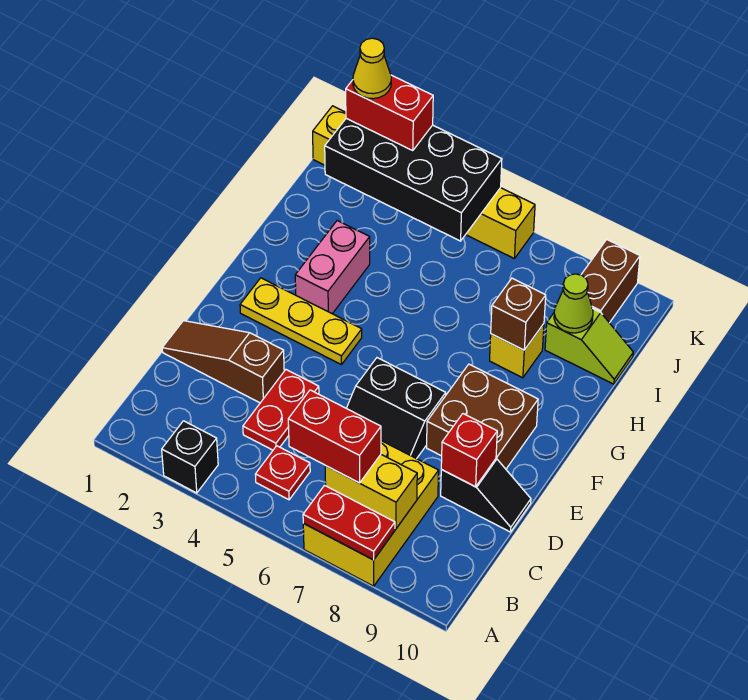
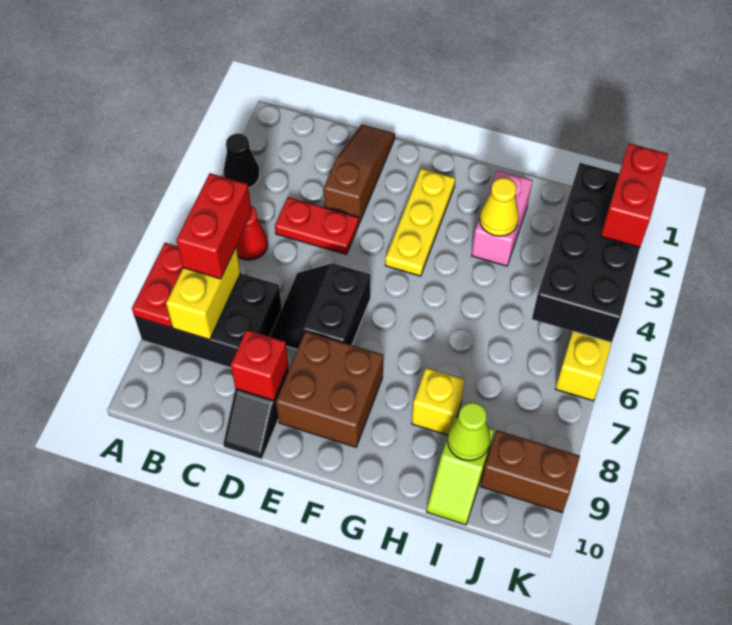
black brick A3 level 1 -> black cone A3 level 1
yellow brick A7:C8 level 1 -> black brick A7:C8 level 1
red plate B5 level 1 -> red cone B5 level 1
pink brick G3:H3 level 1 -> pink brick H2:H3 level 1
brown brick H8 level 2 -> none
yellow cone K2 level 4 -> yellow cone H3 level 2

